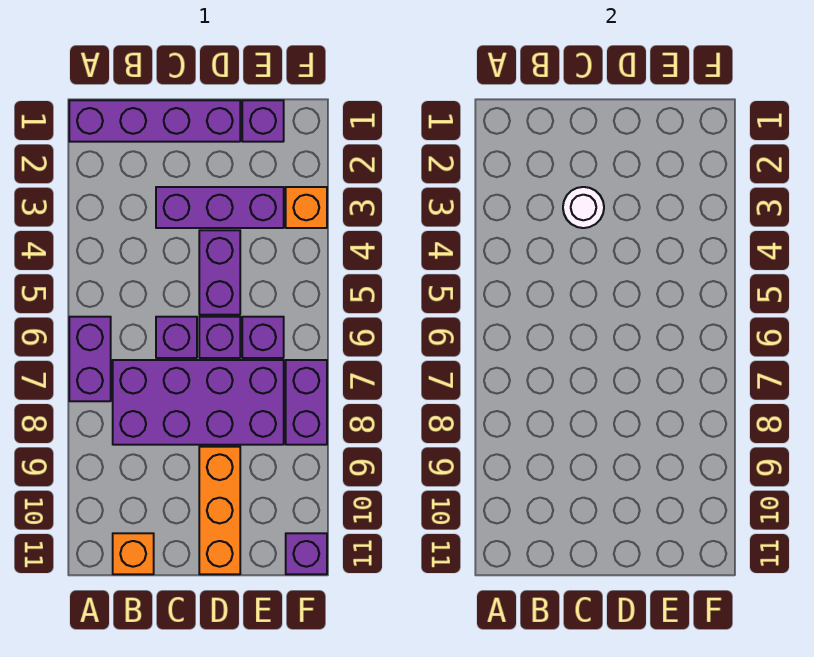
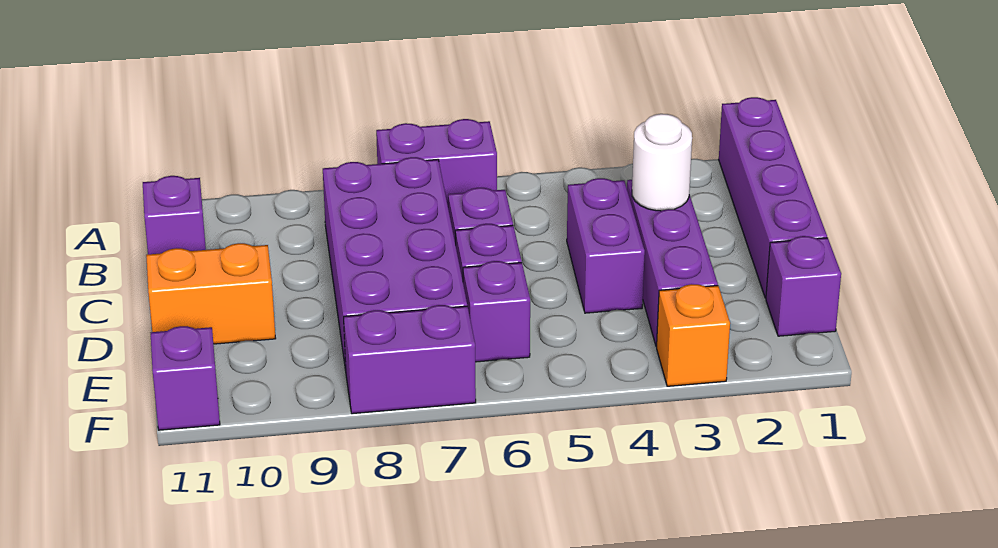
orange brick B11 level 1 -> purple brick B11 level 1
purple brick D4:D5 level 1 -> purple brick C4:D4 level 1
orange brick D9:D11 level 1 -> orange brick D10:D11 level 1

